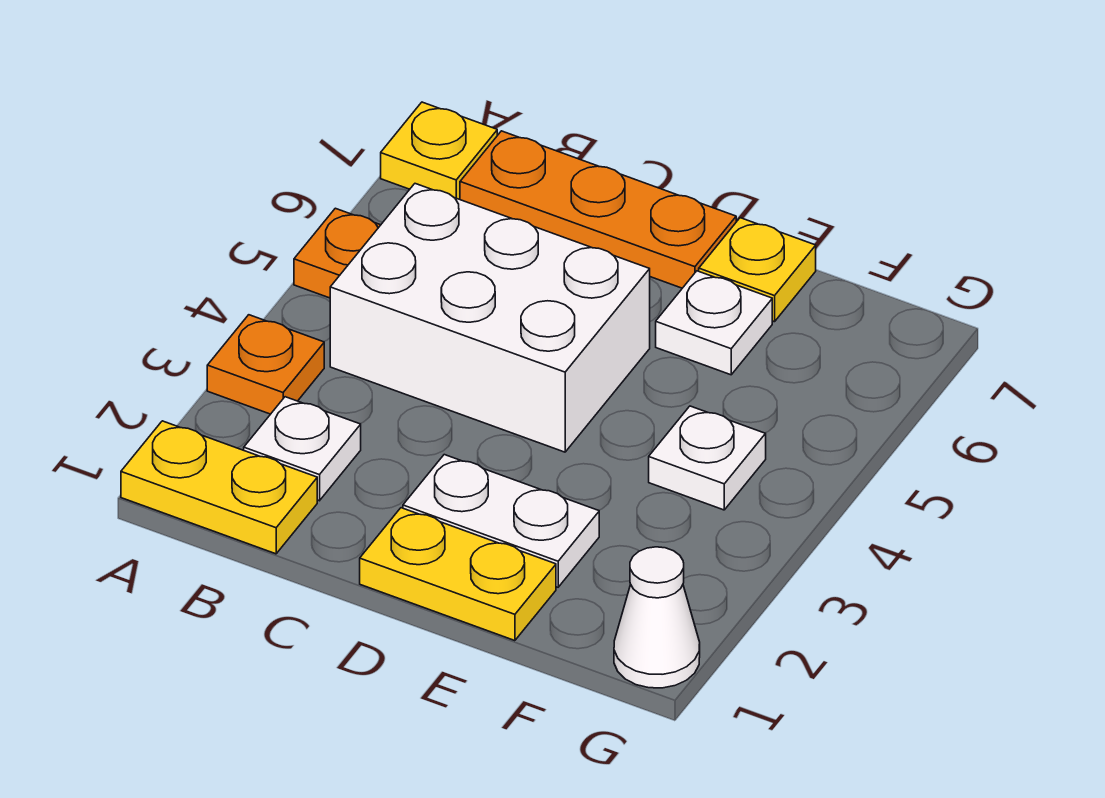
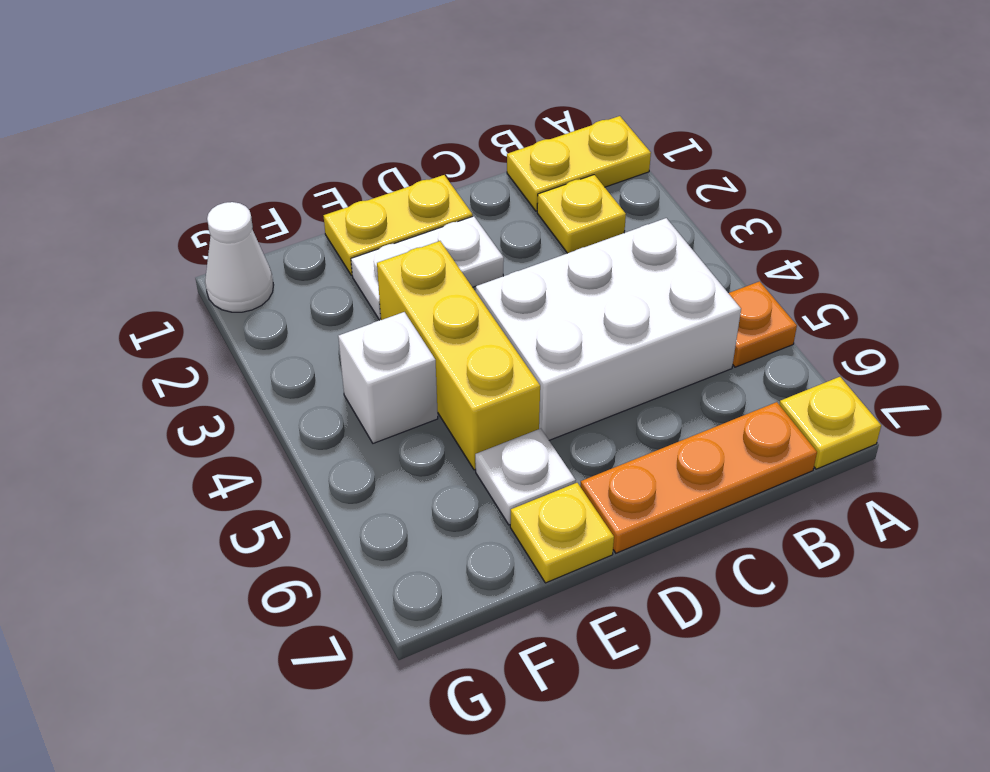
orange plate A3 level 1 -> none
white plate B2 level 1 -> yellow plate B2 level 1
none -> yellow brick E3:E5 level 1
white plate F4 level 1 -> white brick F4 level 1

